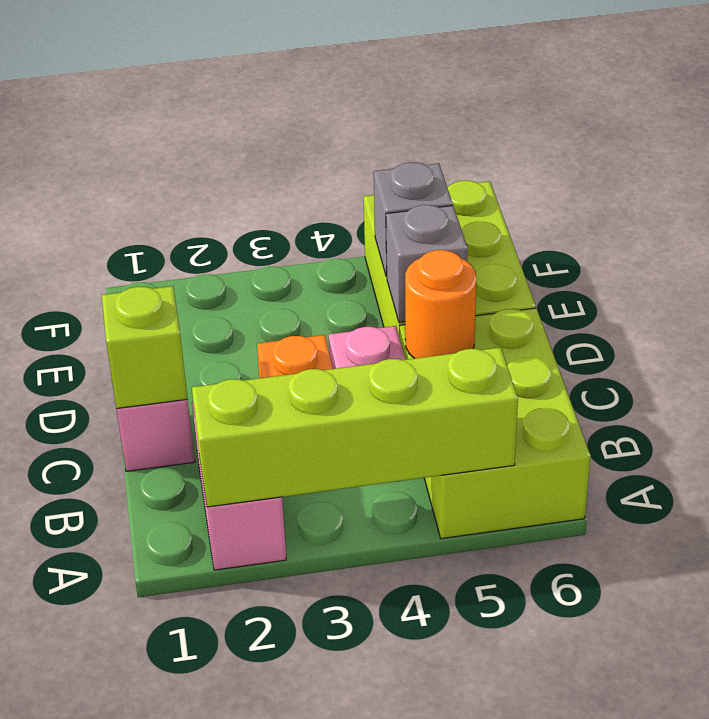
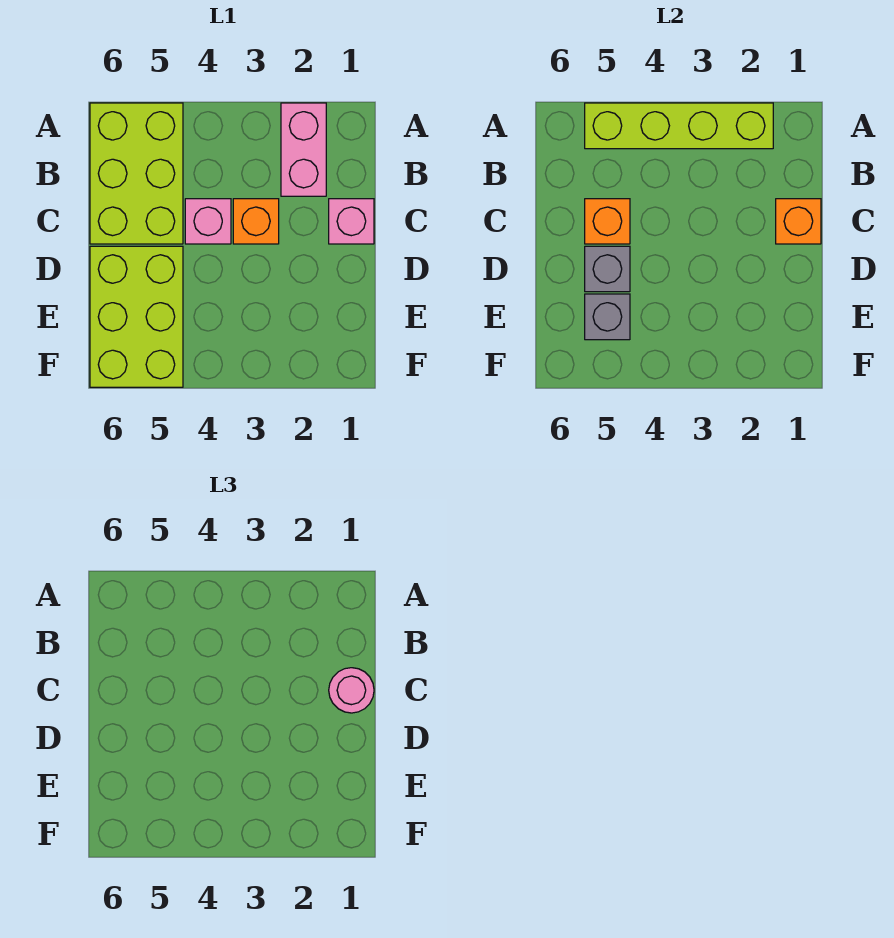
lime brick C1 level 2 -> orange brick C1 level 2
none -> pink round brick C1 level 3
orange round brick C5 level 2 -> orange brick C5 level 2

